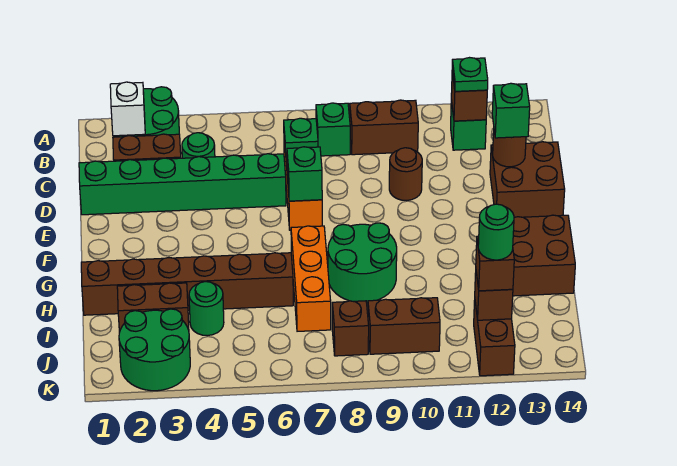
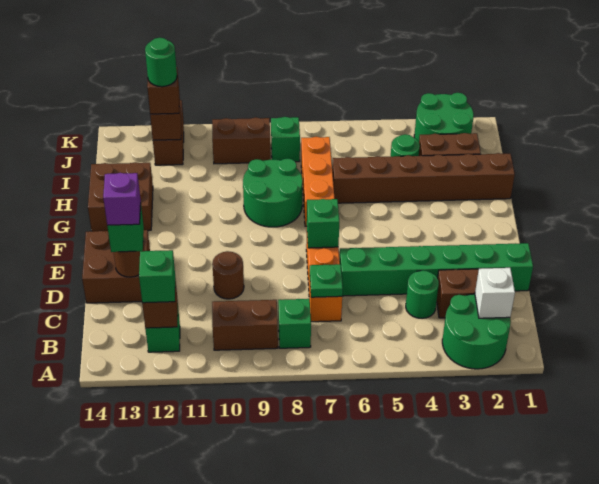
green plate B12 level 3 -> green brick B12 level 3
none -> purple brick D13 level 4
brown brick J8 level 1 -> green brick J8 level 1

